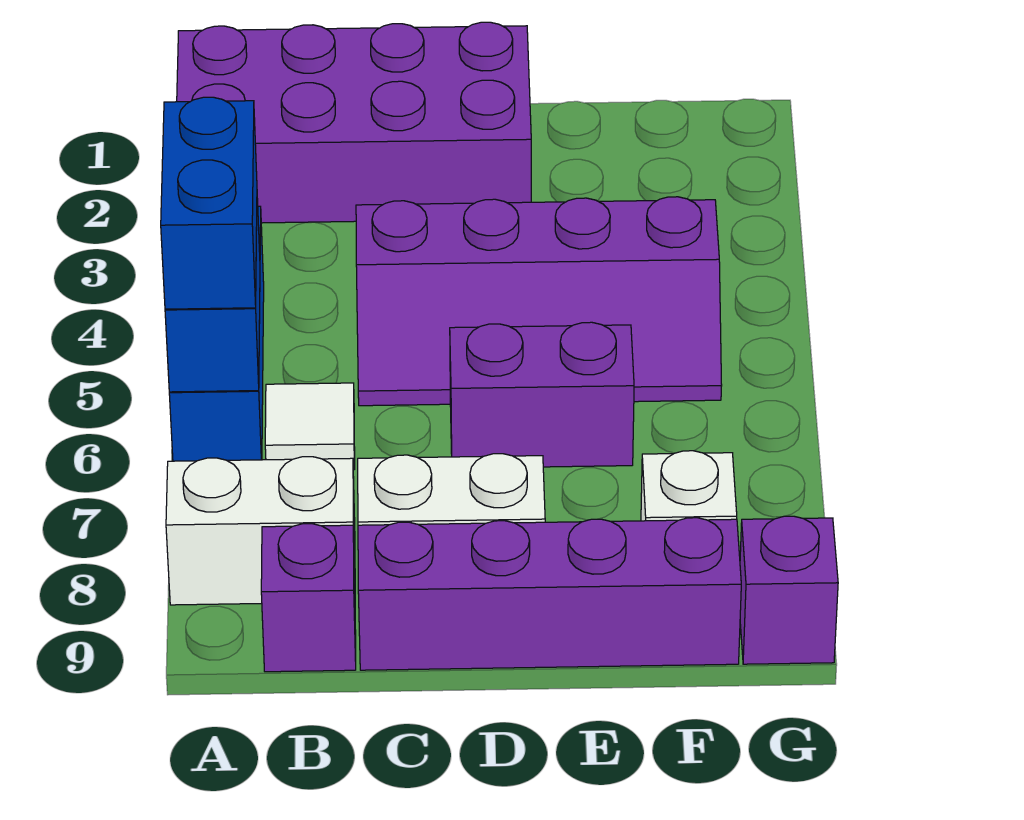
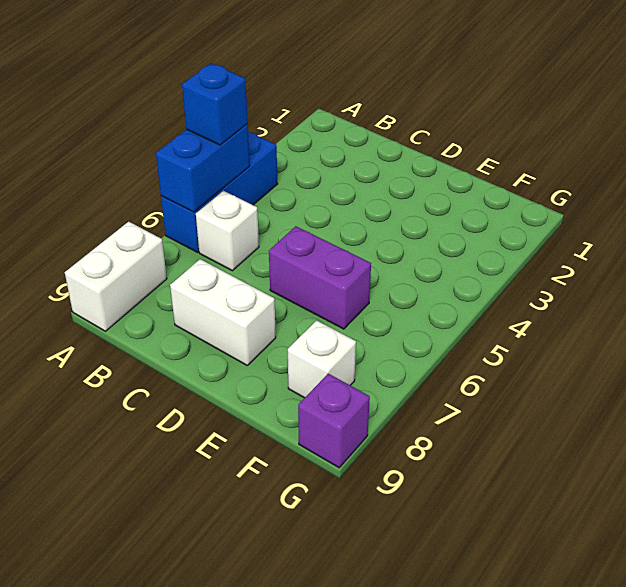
purple brick A1:D2 level 1 -> none
blue brick A5:A6 level 3 -> blue brick A5 level 3
white brick A8:B8 level 1 -> white brick A8:A9 level 1
white tile B6 level 1 -> white brick B6 level 1
purple brick B9 level 1 -> none
purple slope C4:F5 level 1 top 4 -> none
purple brick C9:F9 level 1 -> none

